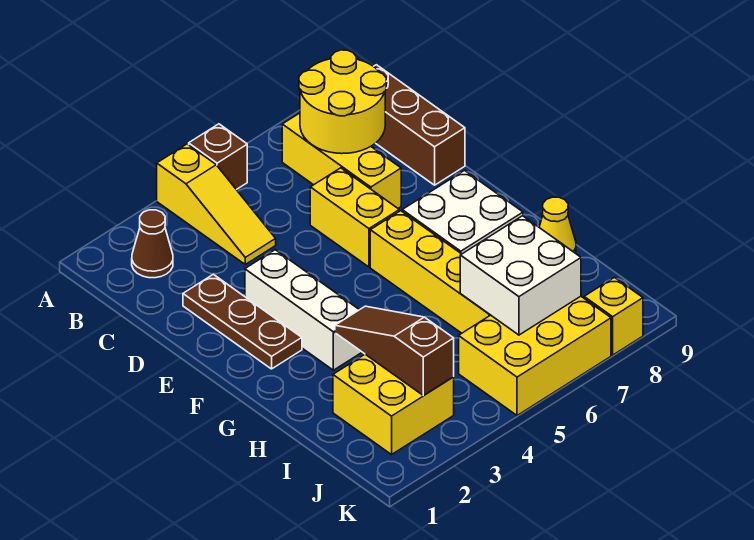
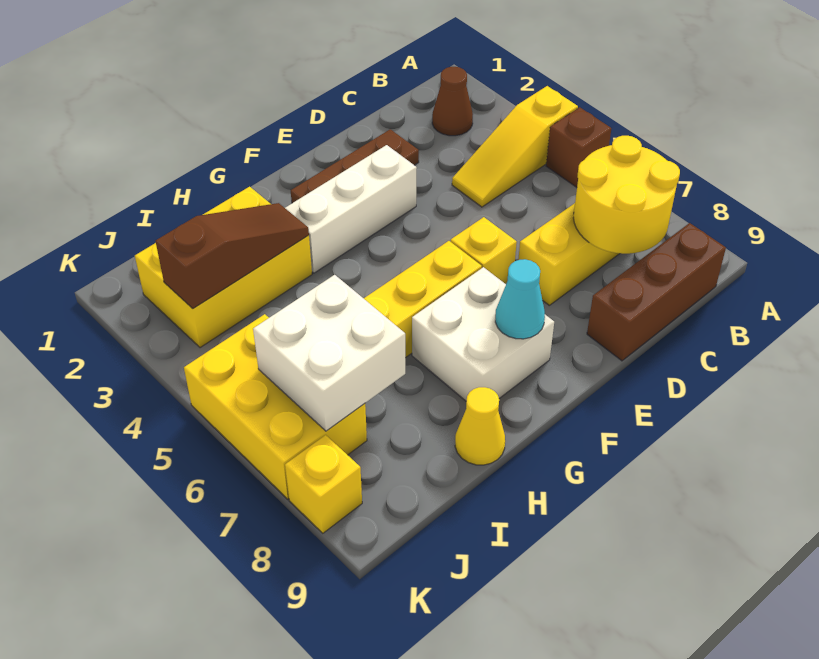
yellow brick D6:E6 level 1 -> yellow brick E6 level 1
none -> cyan cone F8 level 2
yellow brick I2:J3 level 1 -> yellow brick H2:J3 level 1

